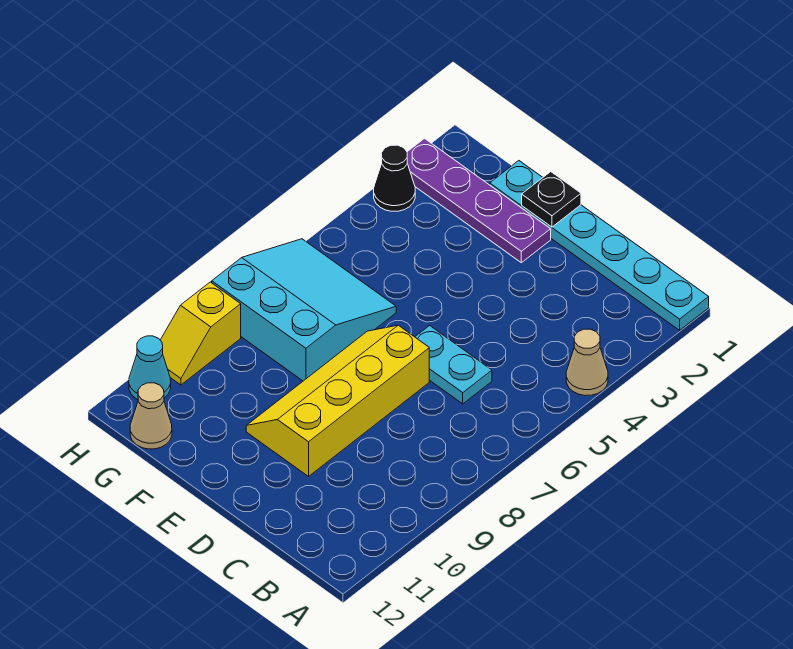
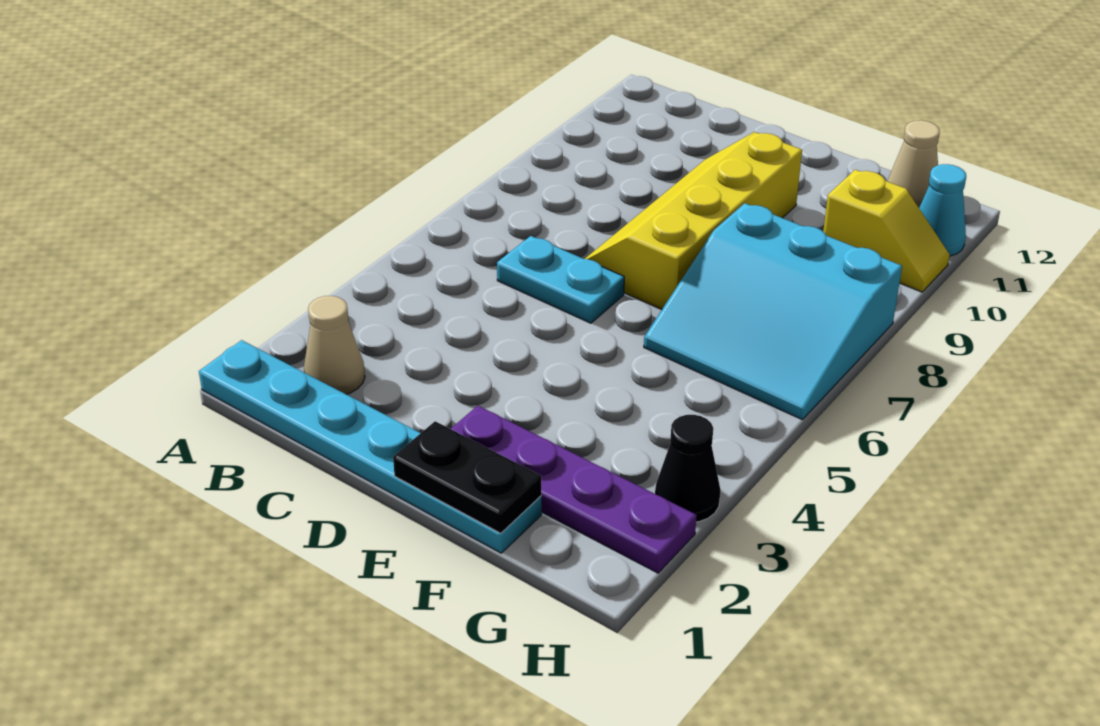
tan cone A4 level 1 -> tan cone B2 level 1
yellow slope D7:E10 level 1 top D -> yellow slope D7:E10 level 1 top E
black plate E1 level 2 -> black plate E1:F1 level 2
yellow slope H9:H10 level 1 top 9 -> yellow slope G10:H10 level 1 top G

